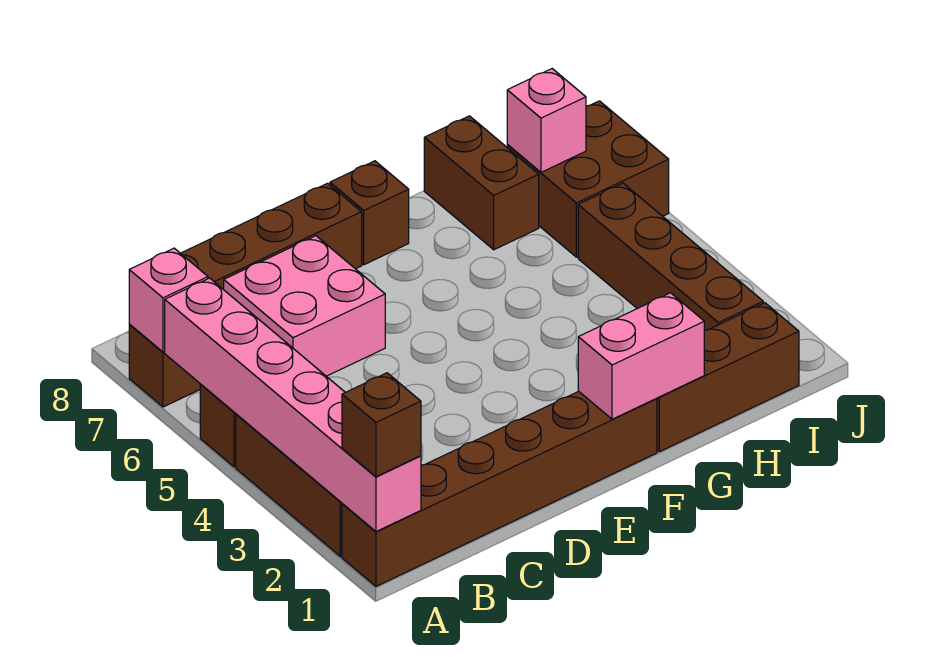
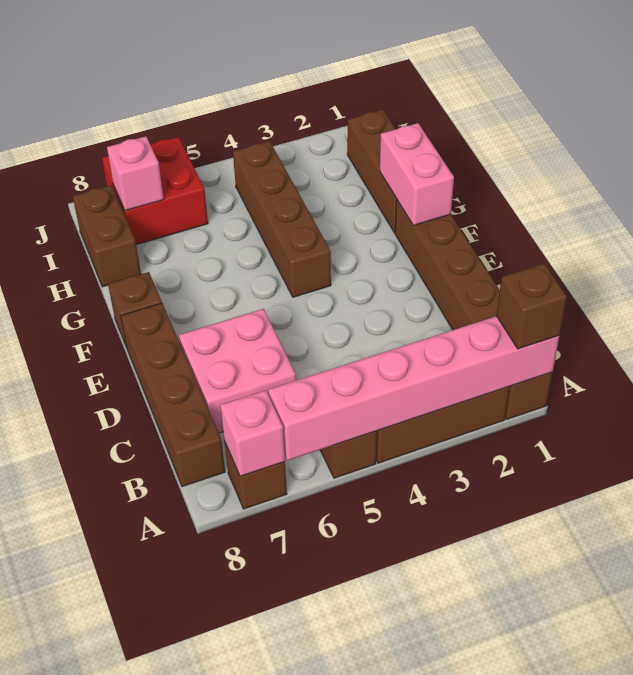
brown brick H7:H8 level 1 -> brown brick H8:I8 level 1
brown brick I2:I5 level 1 -> brown brick F4:I4 level 1
brown brick I6:J7 level 1 -> red brick I6:J7 level 1

